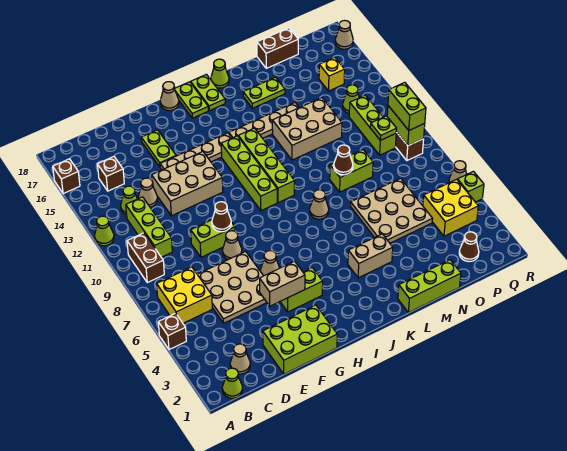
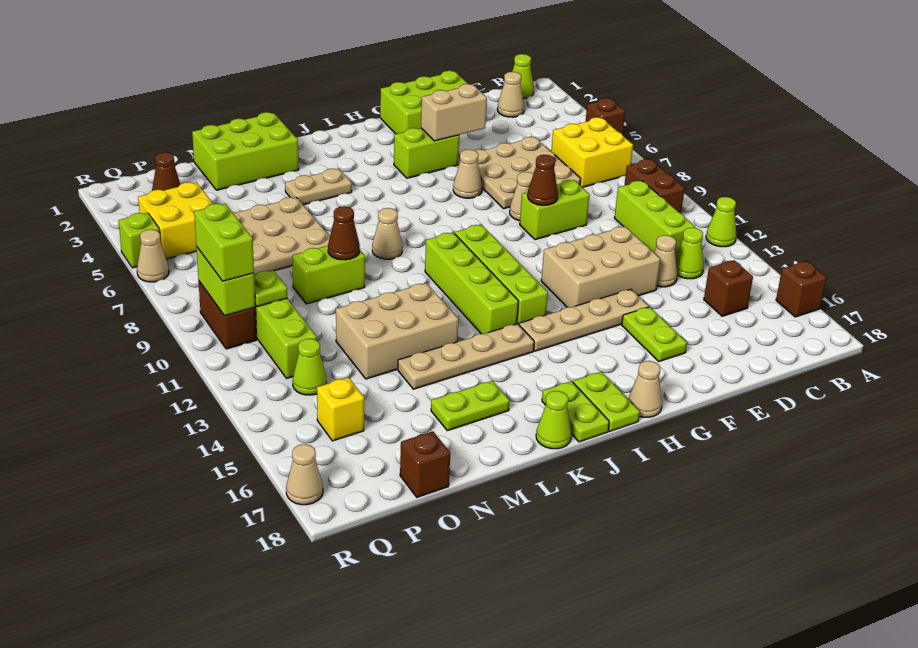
tan brick K4:L4 level 1 -> tan plate K4:L4 level 1
lime brick L1:N1 level 1 -> lime brick L1:N2 level 1
brown brick N18:O18 level 1 -> brown brick O18 level 1

